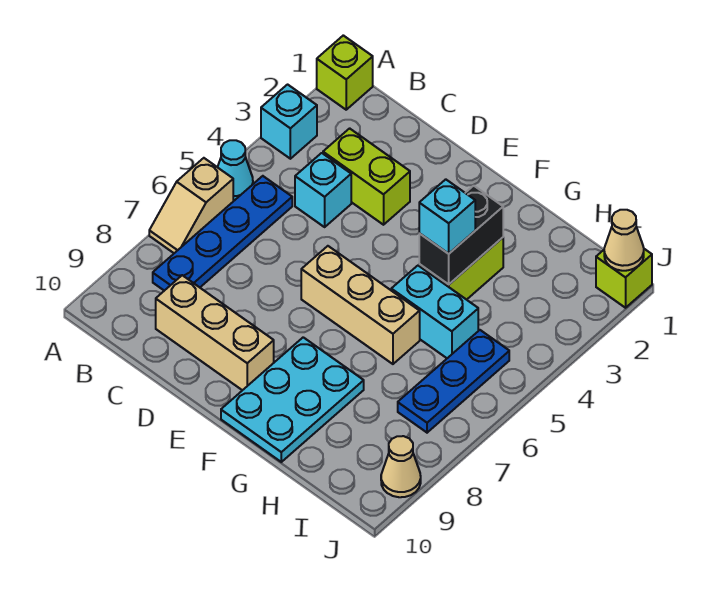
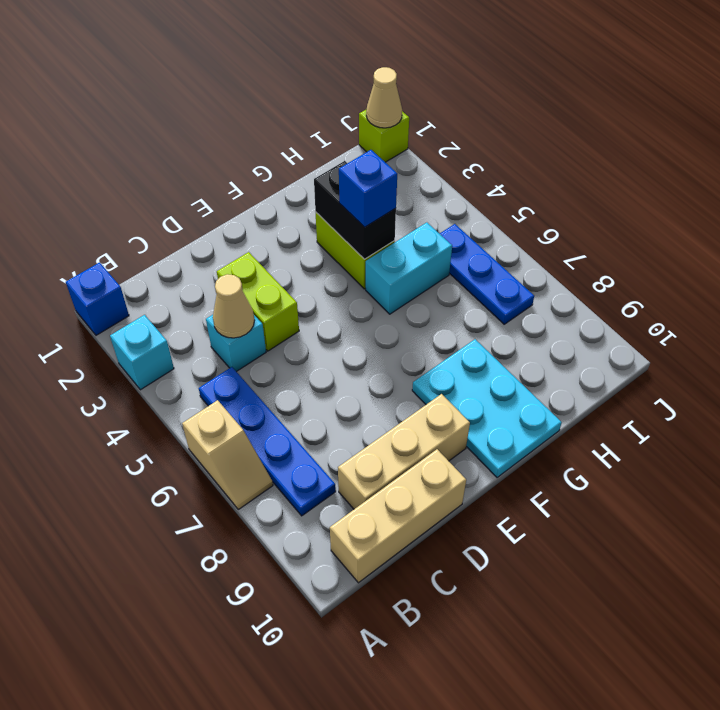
lime brick A1 level 1 -> blue brick A1 level 1
cyan cone A5 level 1 -> none
lime brick C3:D3 level 1 -> lime brick D3:D4 level 1
tan brick E6:G6 level 1 -> tan brick B10:D10 level 1
cyan brick G4 level 3 -> blue brick G4 level 3
tan cone J9 level 1 -> tan cone C4 level 2

